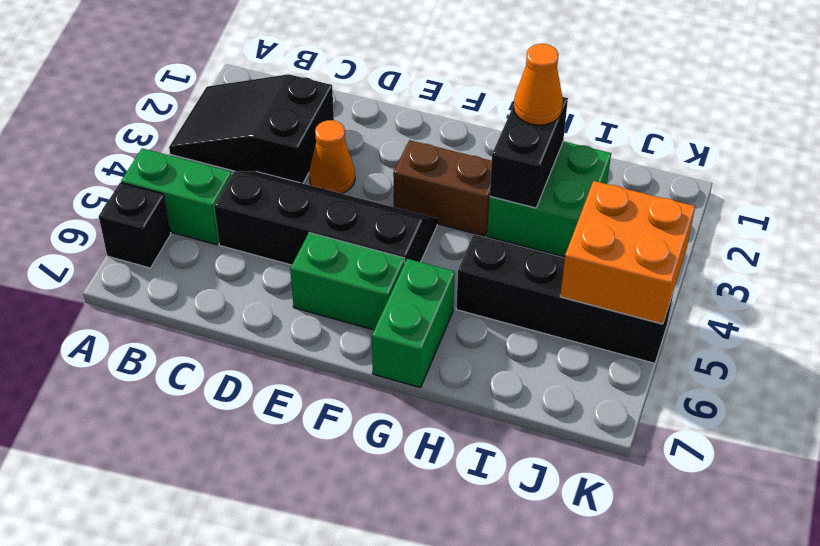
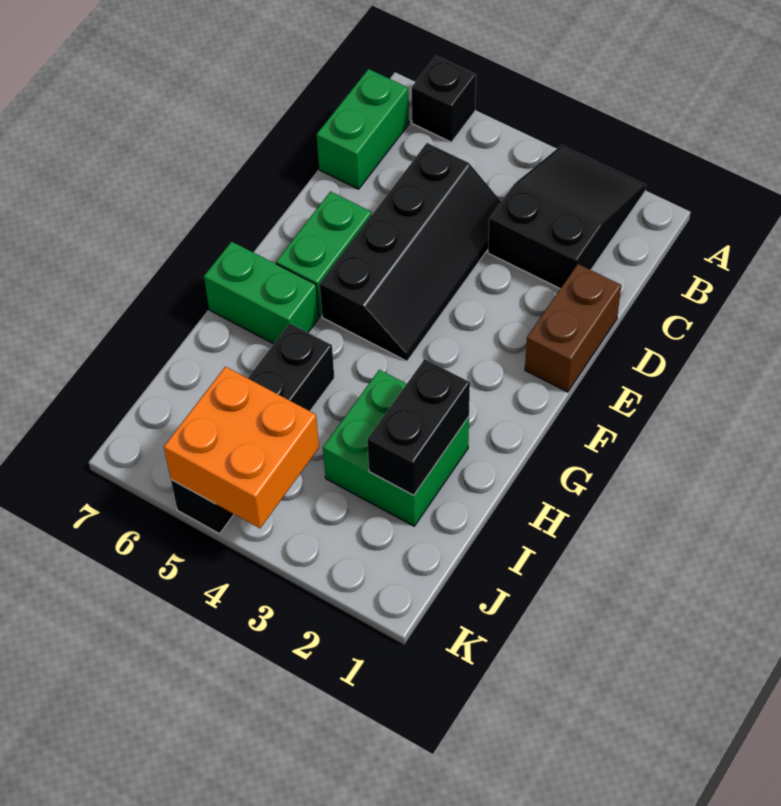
green brick A5:B5 level 1 -> green brick B7:C7 level 1
orange cone D3 level 1 -> none
brown brick F3:G3 level 1 -> brown brick D1:E1 level 1
black brick H2:H3 level 2 -> black brick H2:I2 level 2
orange cone H2 level 3 -> none

